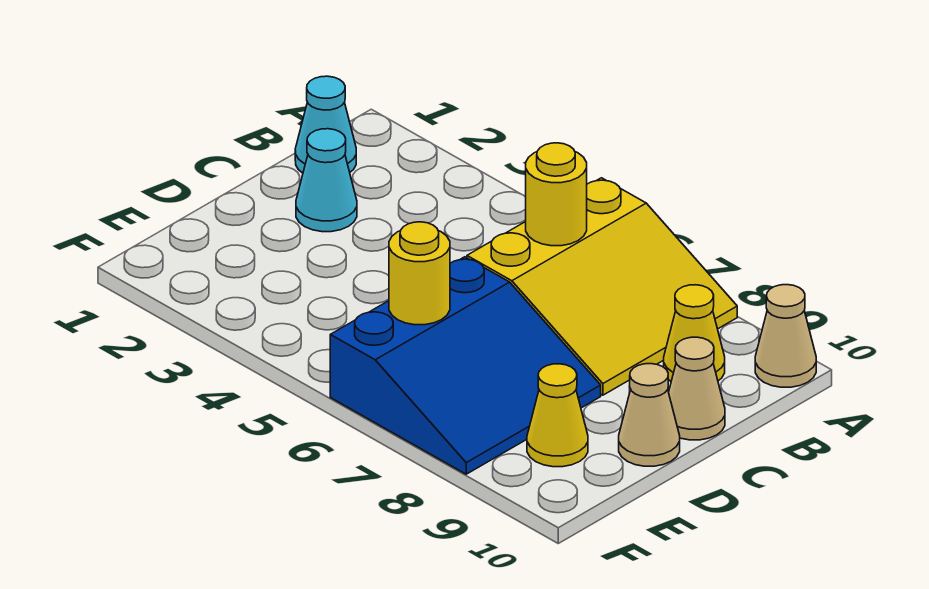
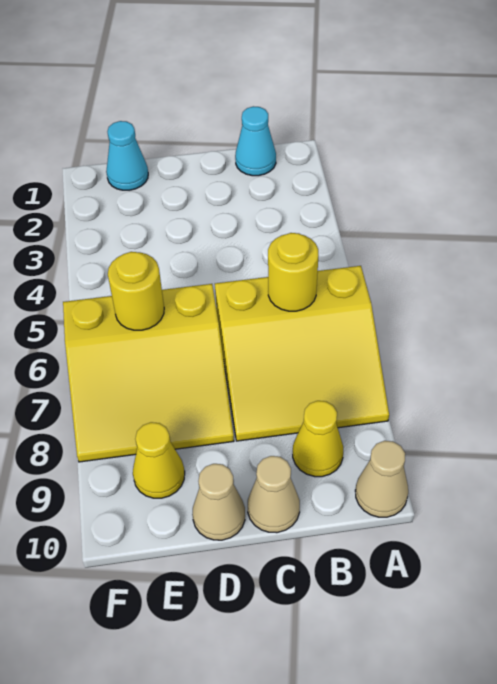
cyan cone C2 level 1 -> cyan cone E1 level 1
blue slope D6:F8 level 1 top 6 -> yellow slope D6:F8 level 1 top 6

